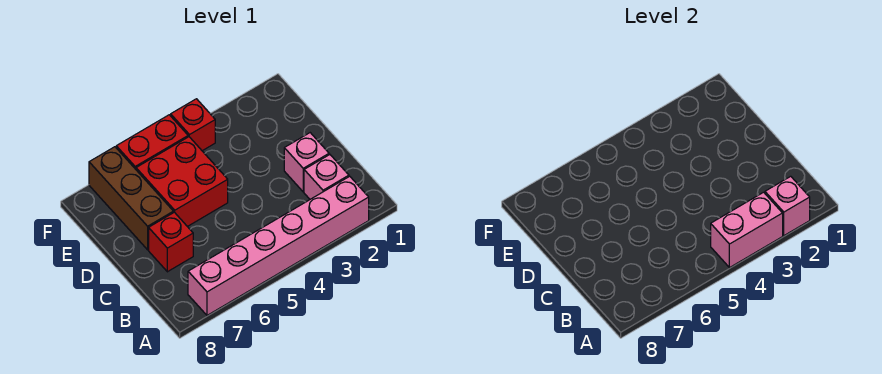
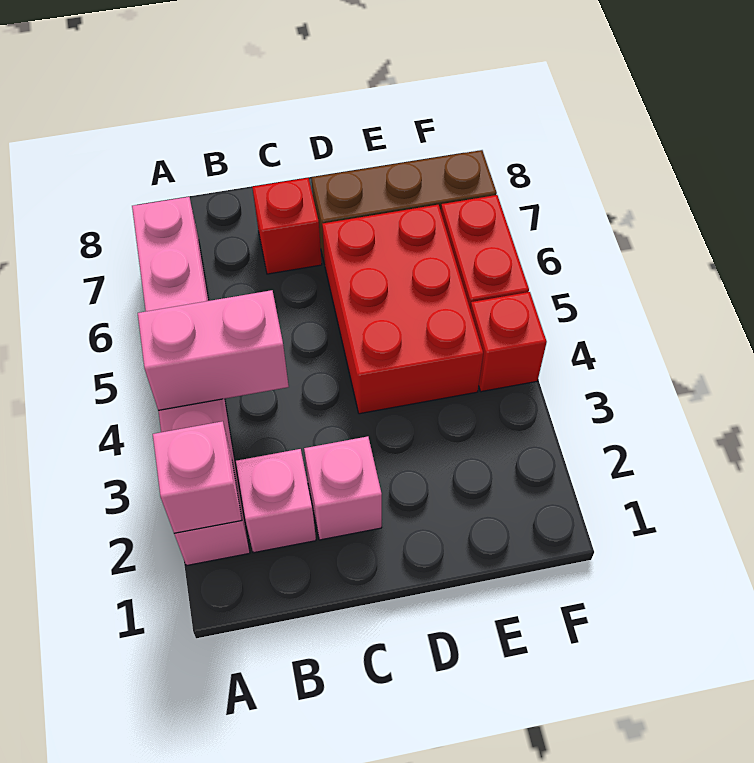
pink brick A3:A4 level 2 -> pink brick A4:B4 level 2
red brick D5:E6 level 1 -> red brick D4:E6 level 1

